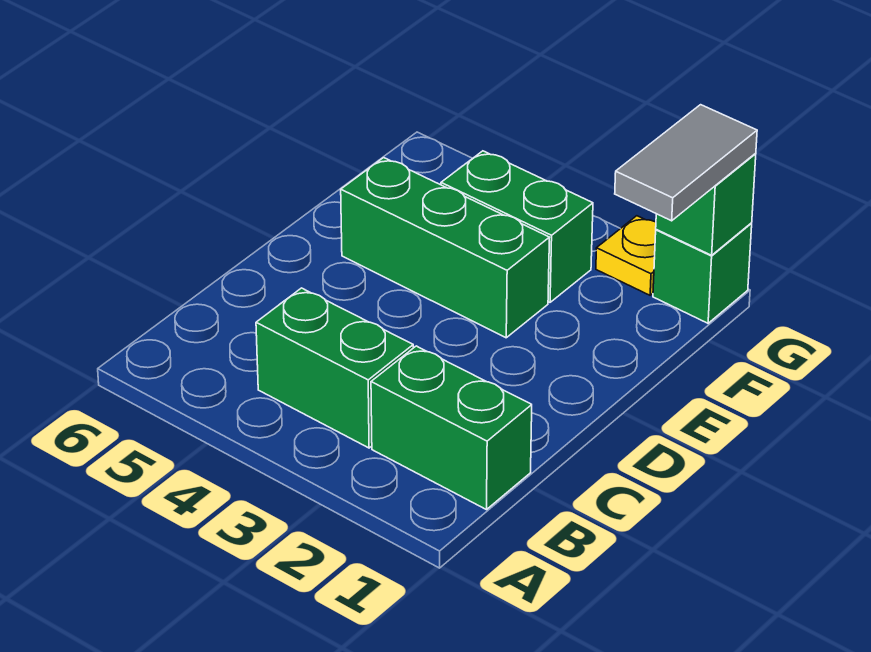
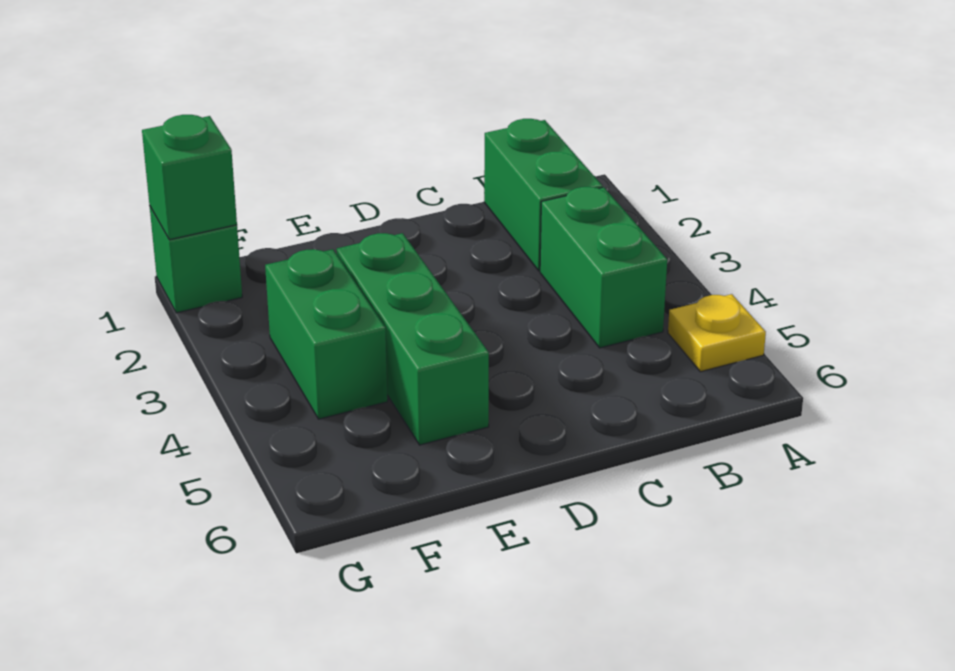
grey tile F1:G1 level 3 -> none
yellow plate G2 level 1 -> yellow plate A5 level 1

